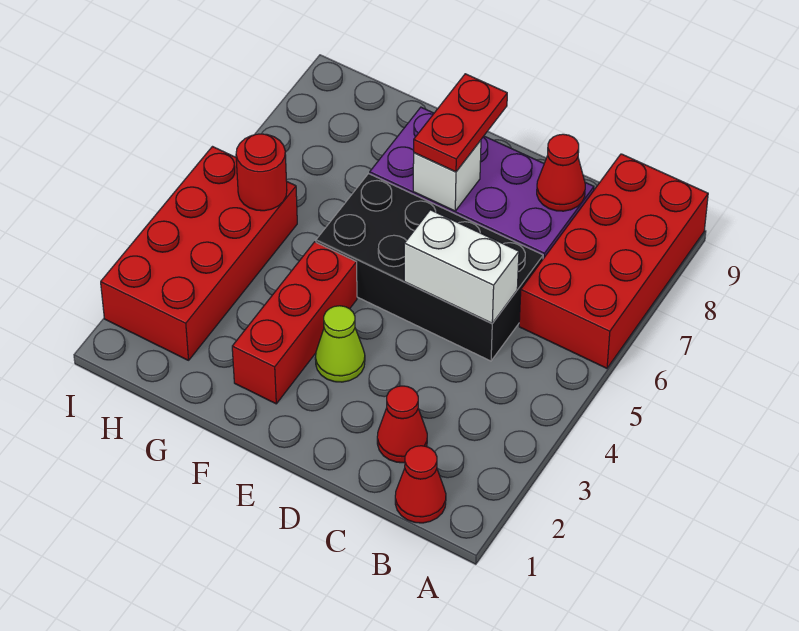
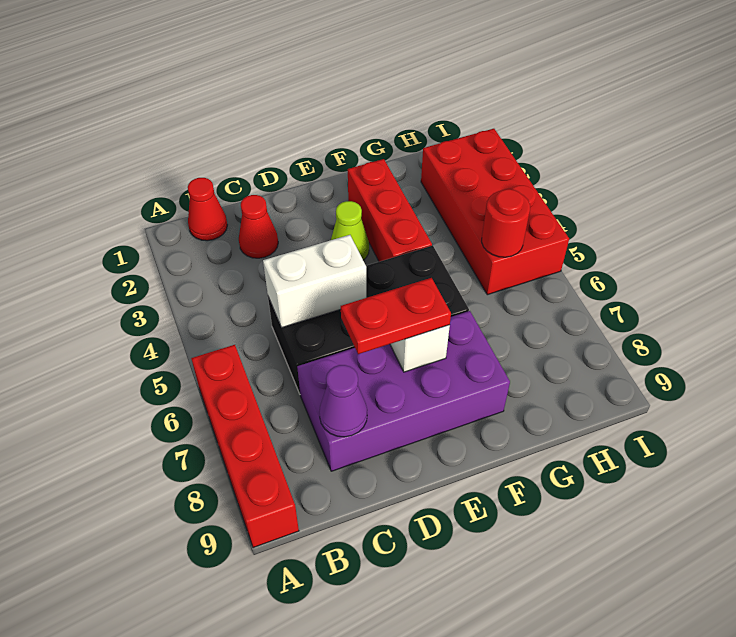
red brick A6:B9 level 1 -> red brick A6:A9 level 1
red cone C8 level 2 -> purple cone C8 level 2
red plate E7:E8 level 3 -> red plate D7:E7 level 3

